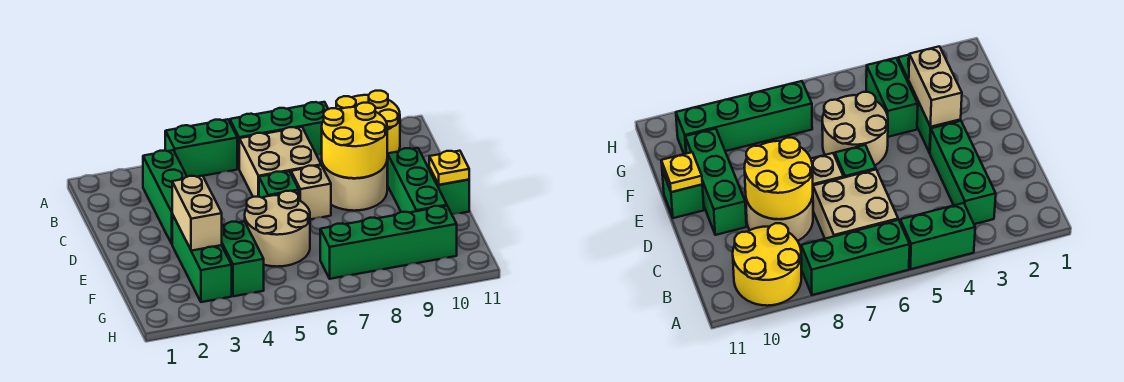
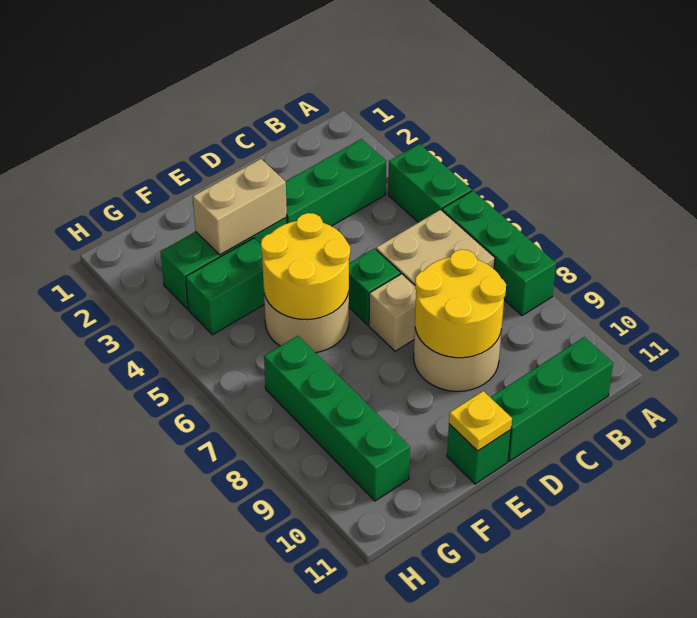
yellow round brick A9:B10 level 1 -> yellow round brick E5:F6 level 2
green brick D10:F10 level 1 -> green brick B11:D11 level 1

